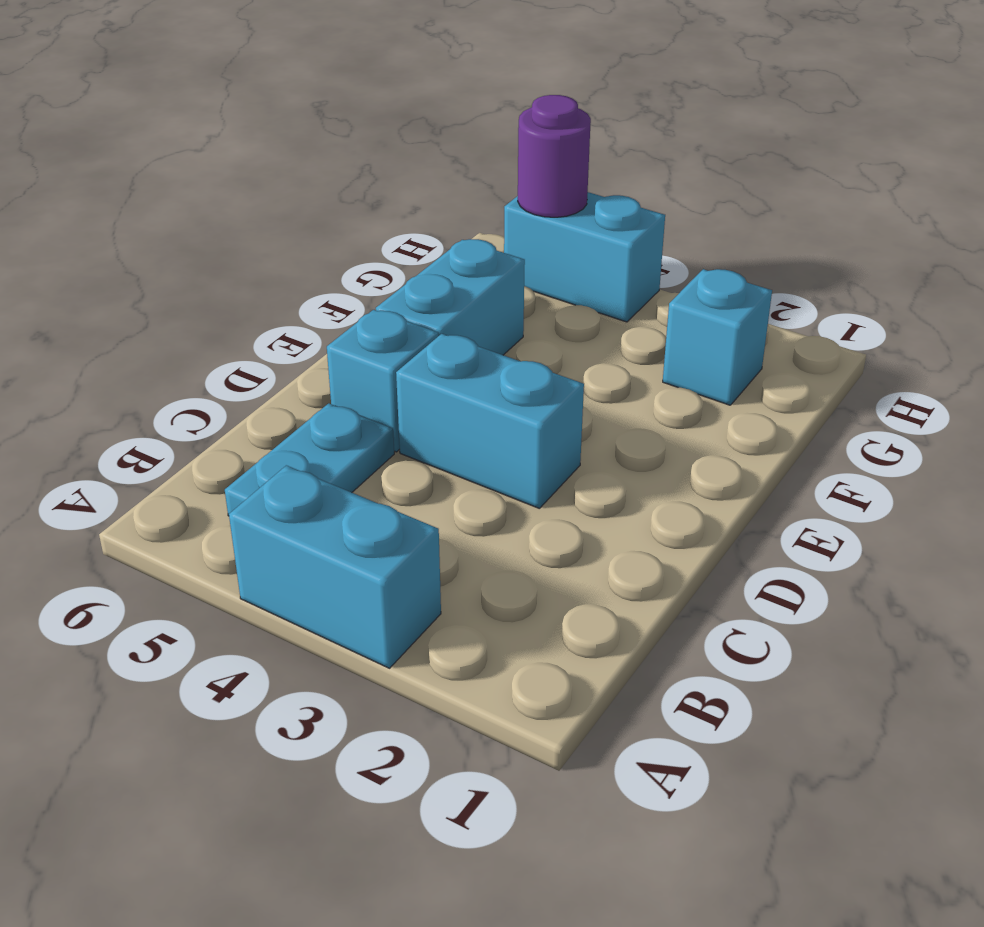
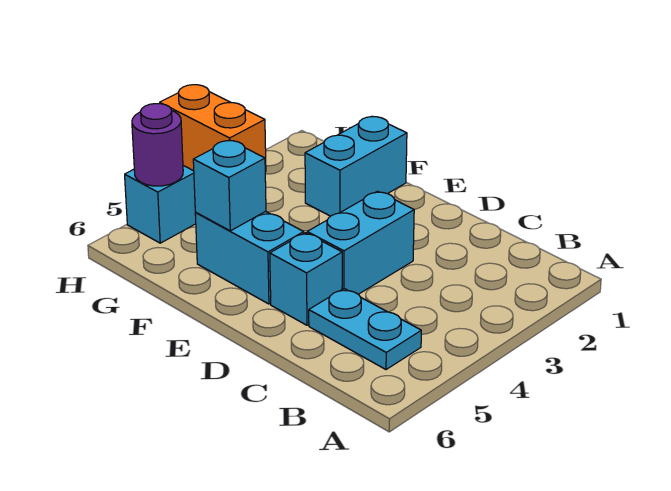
cyan brick A3:A4 level 1 -> cyan brick F1:F2 level 1
cyan brick G2 level 1 -> cyan brick F5 level 2
none -> orange brick G4:H4 level 2

